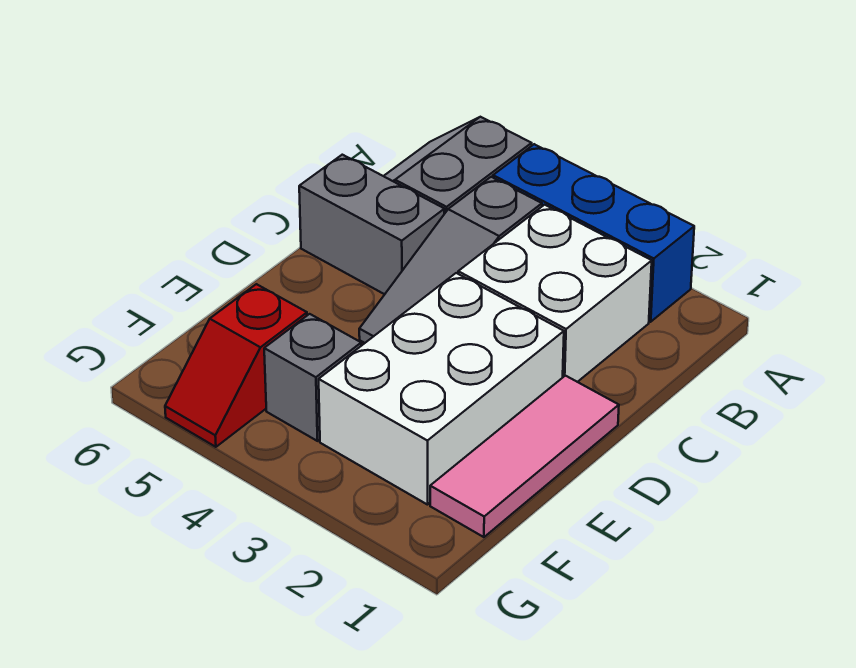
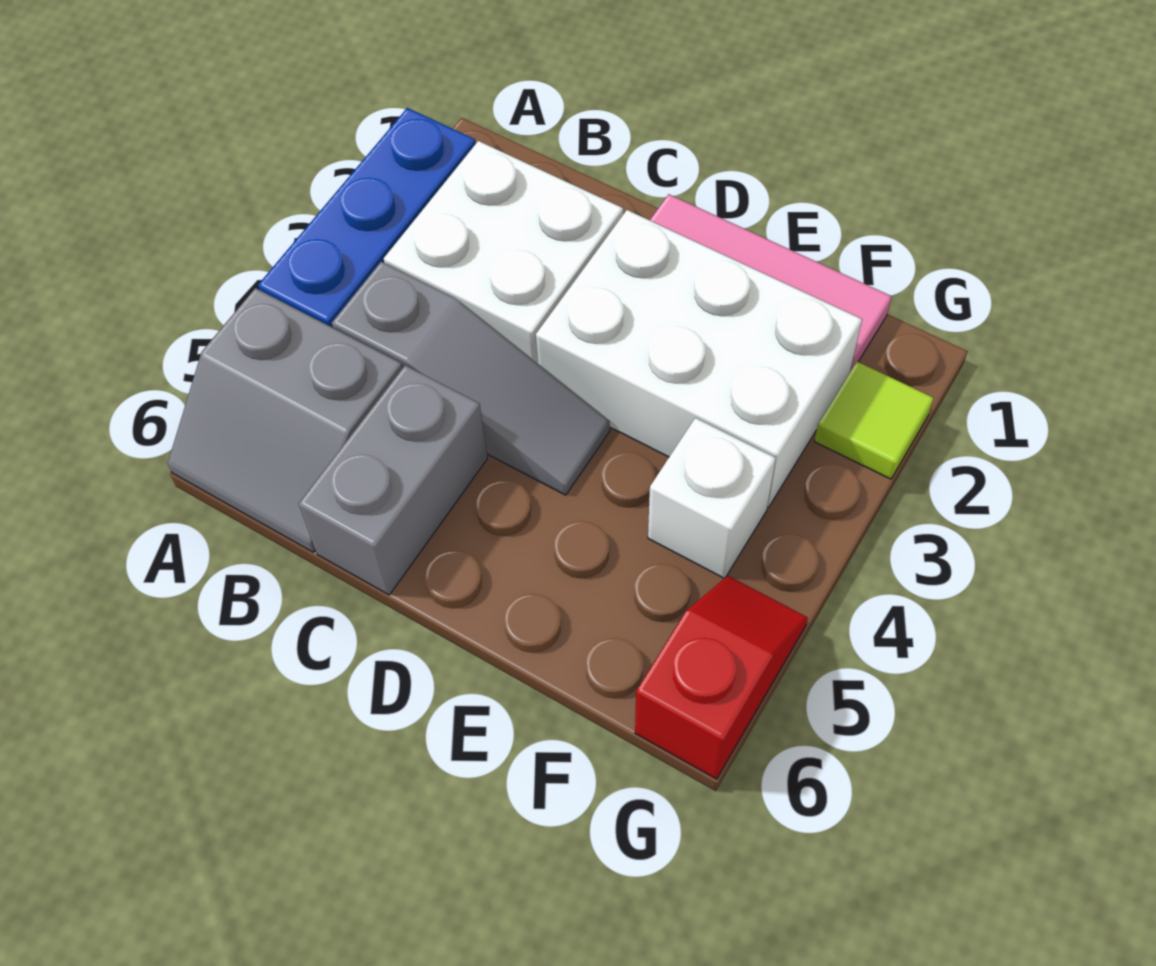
grey brick F4 level 1 -> white brick F4 level 1
red slope F5:G5 level 1 top F -> red slope G5:G6 level 1 top 6
none -> lime tile G2 level 1

